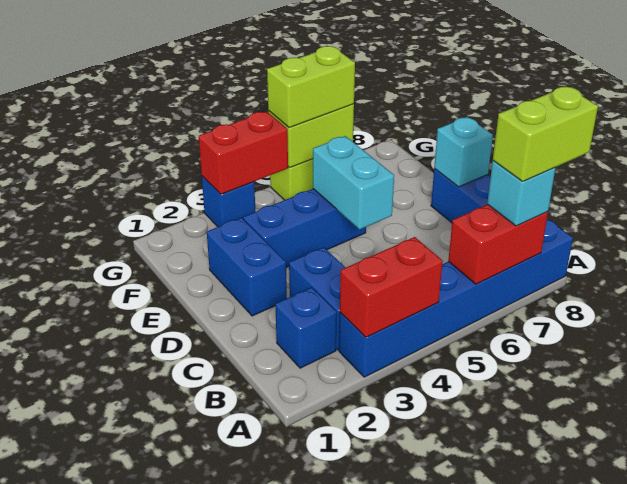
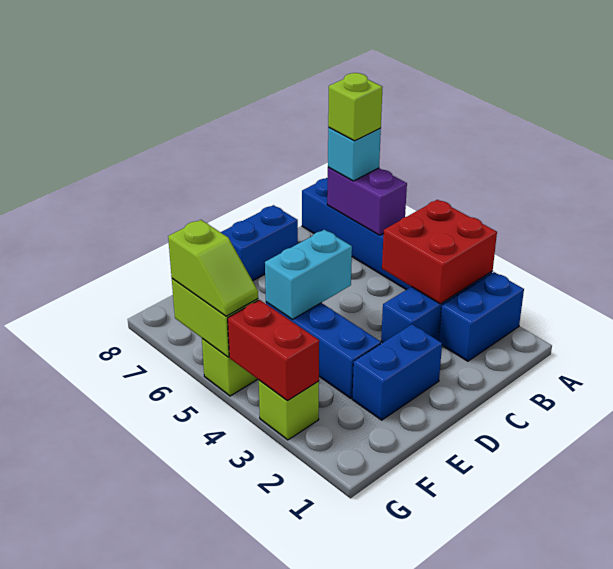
red brick A3:A4 level 2 -> red brick A3:B4 level 2
red brick A6:A7 level 2 -> purple brick A6:A7 level 2
lime brick A7:A8 level 4 -> lime brick A7 level 4
blue brick B2 level 1 -> blue brick A2:B2 level 1
cyan brick D8 level 2 -> none
blue brick G3 level 1 -> lime brick G3 level 1
lime brick G5:G6 level 3 -> lime slope G5:G6 level 3 top 6

